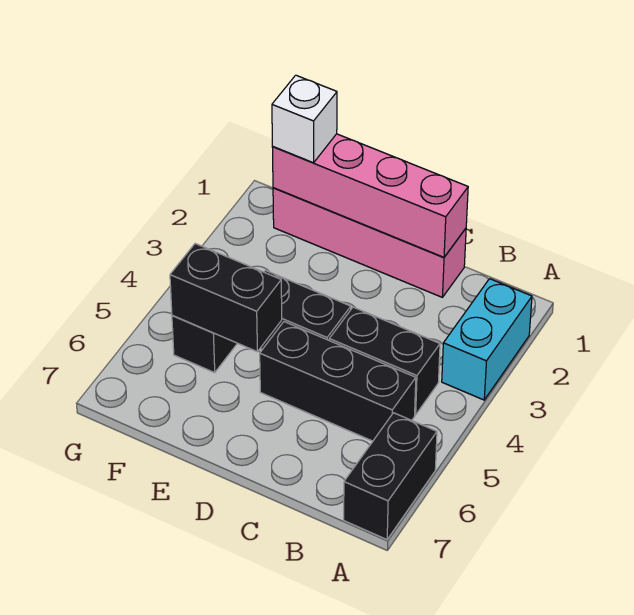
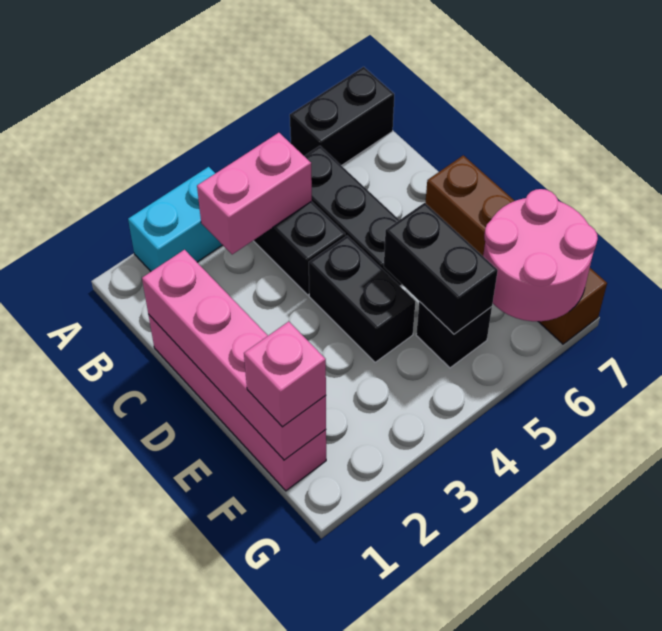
none -> pink brick B3:B4 level 2
none -> brown brick D7:G7 level 1
white brick F1 level 3 -> pink brick F1 level 3
none -> pink round brick F6:G7 level 2

